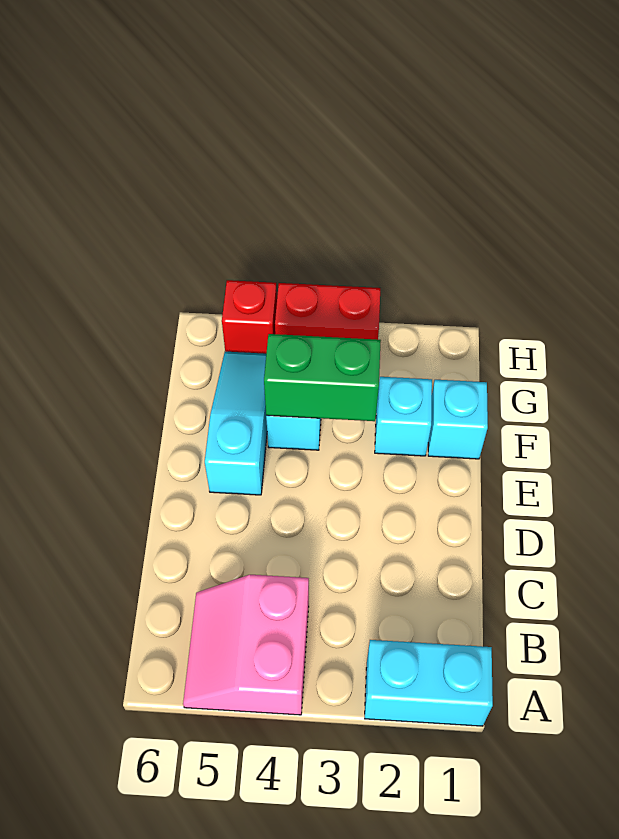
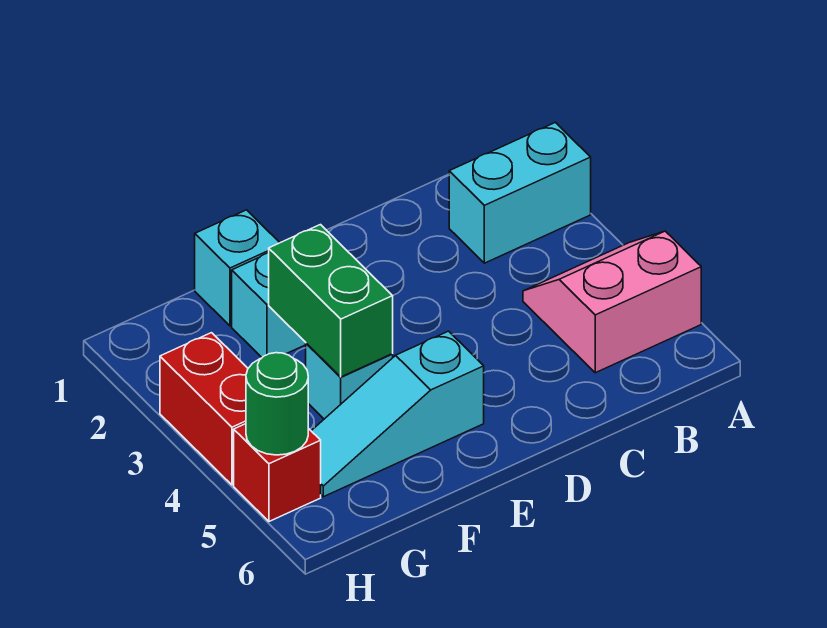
cyan brick A1:A2 level 1 -> cyan brick A2:B2 level 1
pink slope A4:B5 level 1 top 4 -> pink slope A4:B5 level 1 top 5
none -> green round brick H5 level 2

